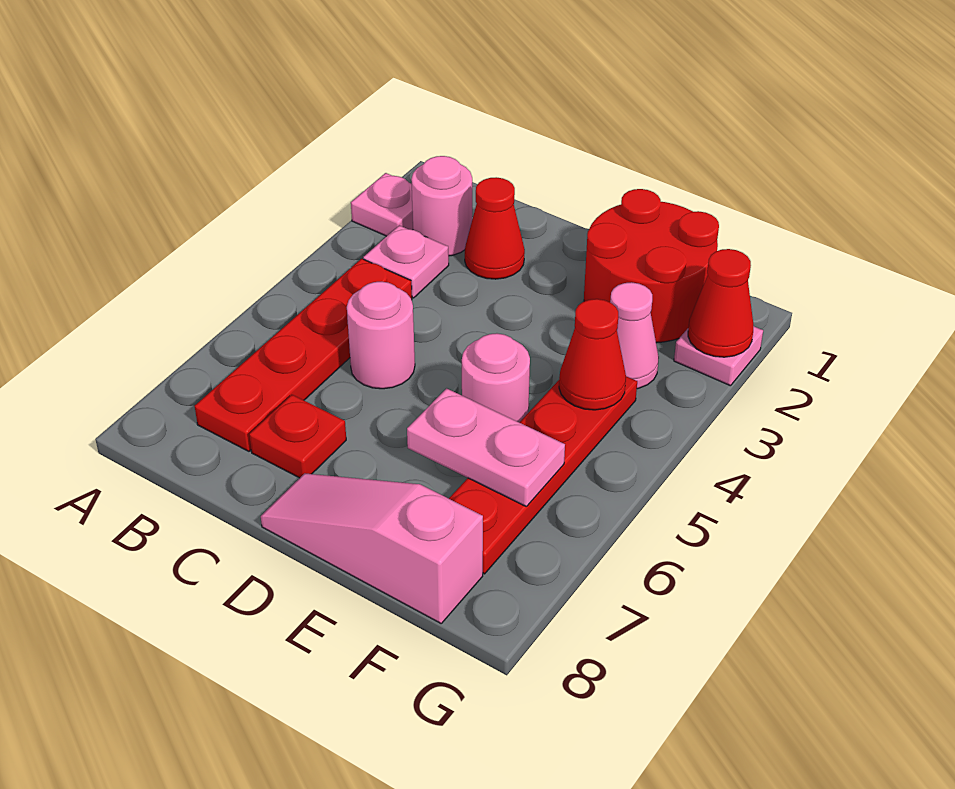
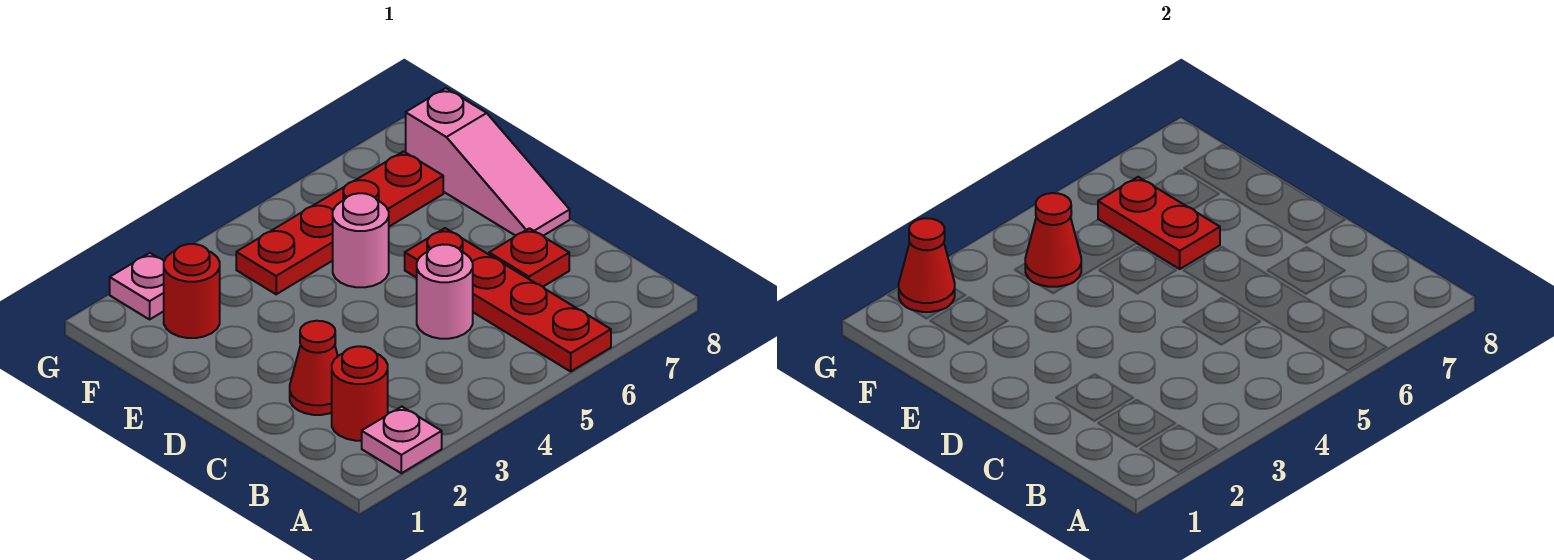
pink round brick B2 level 1 -> red round brick B2 level 1
pink plate B3 level 1 -> none
red plate B4:B7 level 1 -> red plate A6:D6 level 1
red round brick E1:F2 level 1 -> red round brick F2 level 1
pink plate E6:F6 level 2 -> red plate E6:F6 level 2
pink cone F3 level 1 -> none

